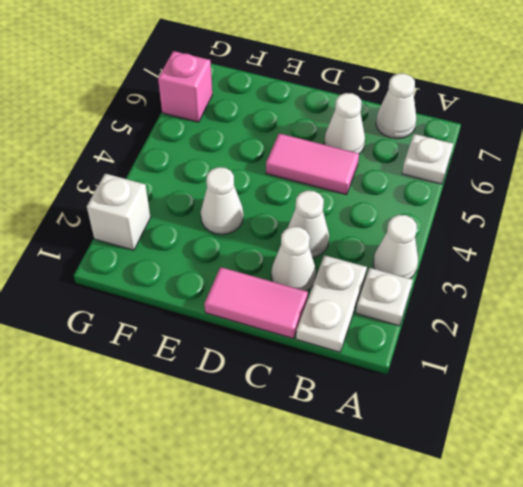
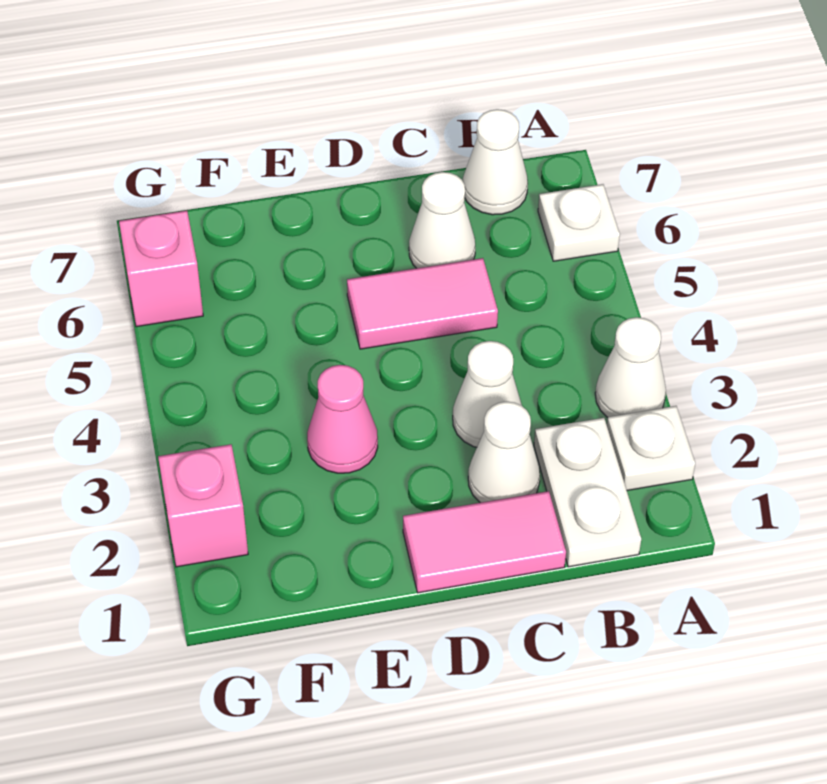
white cone E3 level 1 -> pink cone E3 level 1
white brick G2 level 1 -> pink brick G2 level 1

